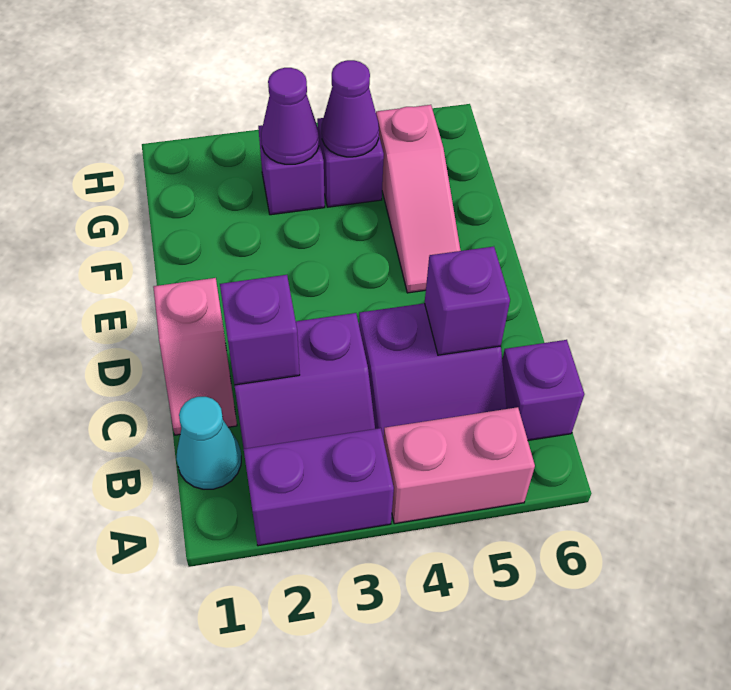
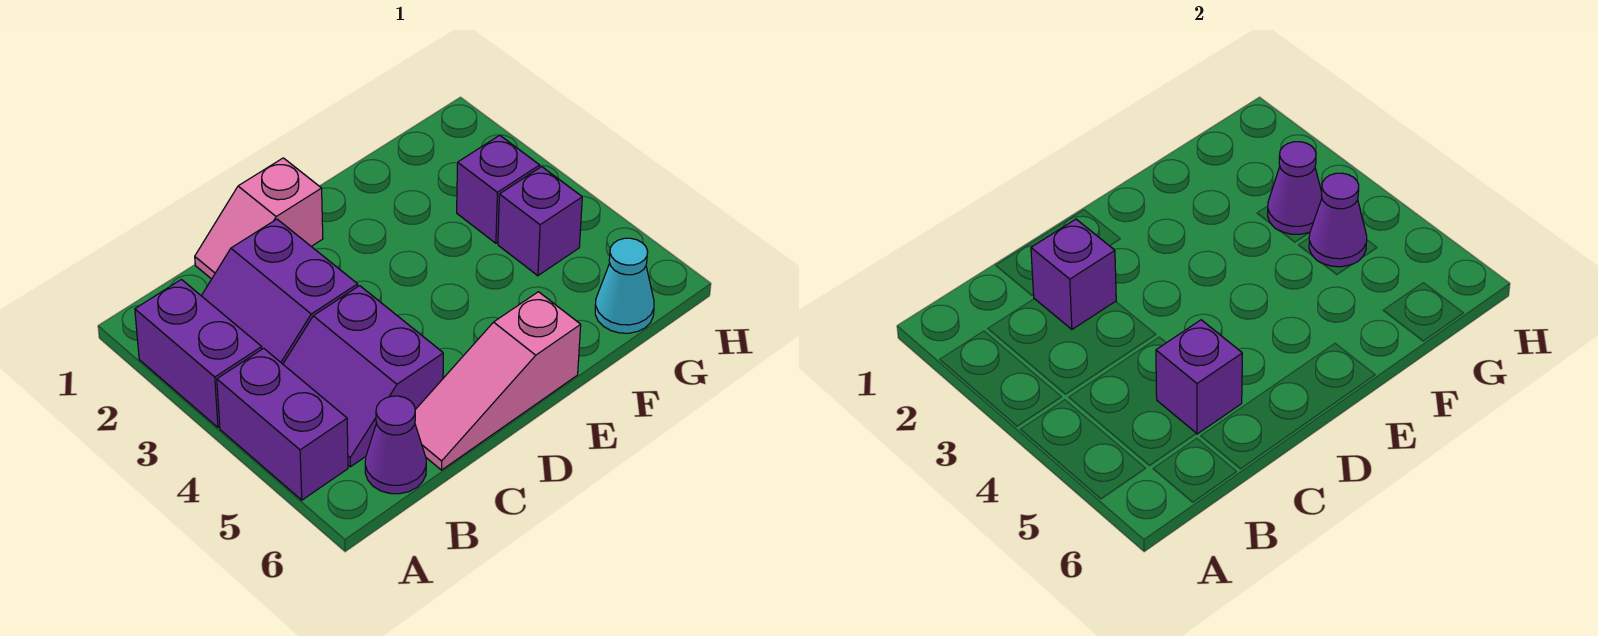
pink brick A4:A5 level 1 -> purple brick A4:A5 level 1
cyan cone B1 level 1 -> cyan cone G6 level 1
purple brick B6 level 1 -> purple cone B6 level 1
pink slope E5:G5 level 1 top G -> pink slope C6:E6 level 1 top E

